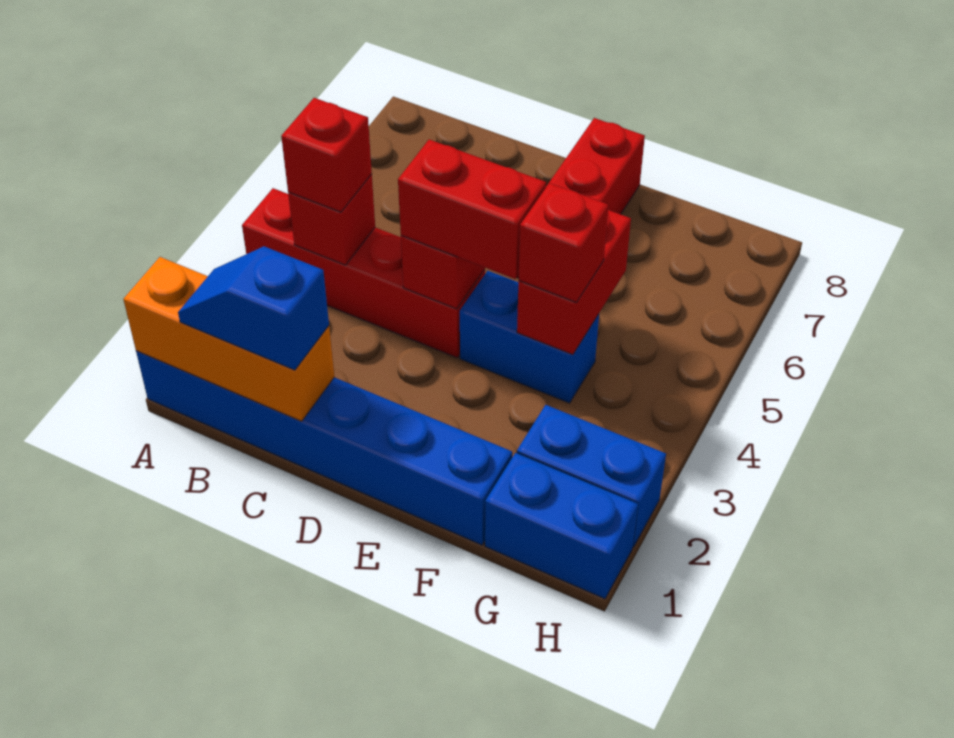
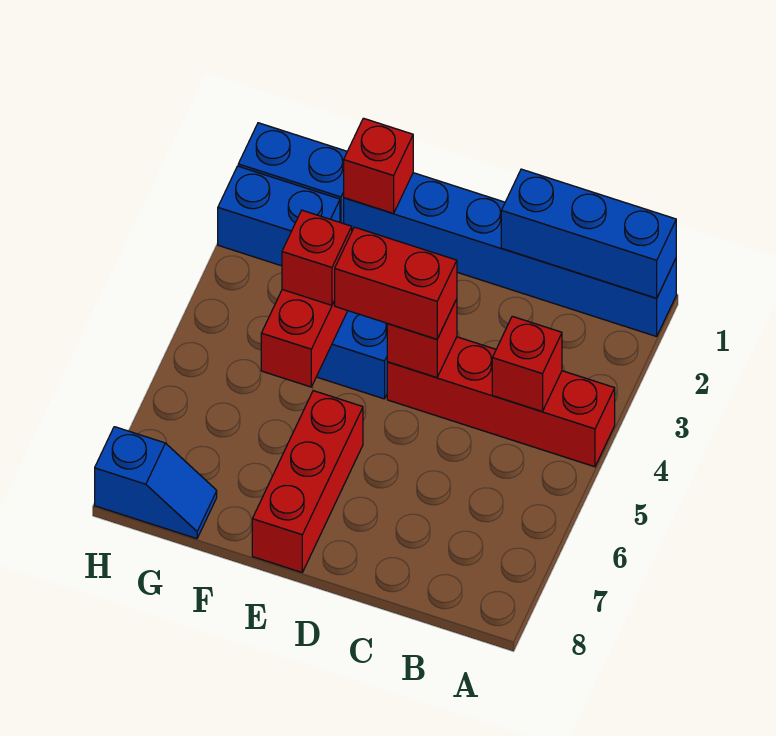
orange brick A1:C1 level 2 -> blue brick A1:C1 level 2
blue slope B1:C1 level 3 top C -> blue slope G8:H8 level 1 top H
red brick B4 level 3 -> red brick F1 level 2

